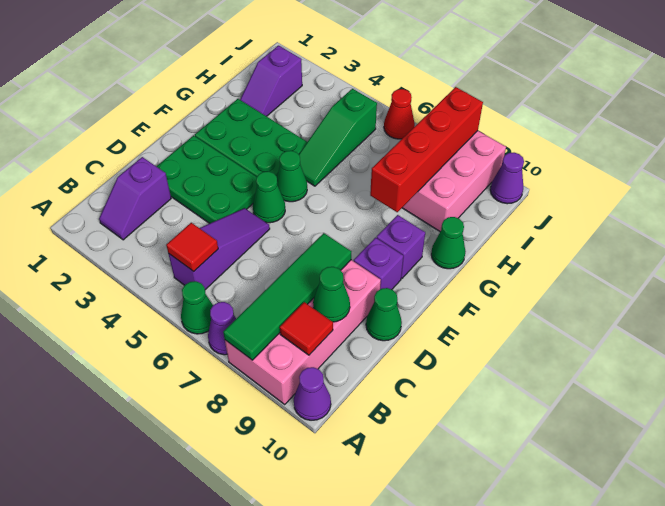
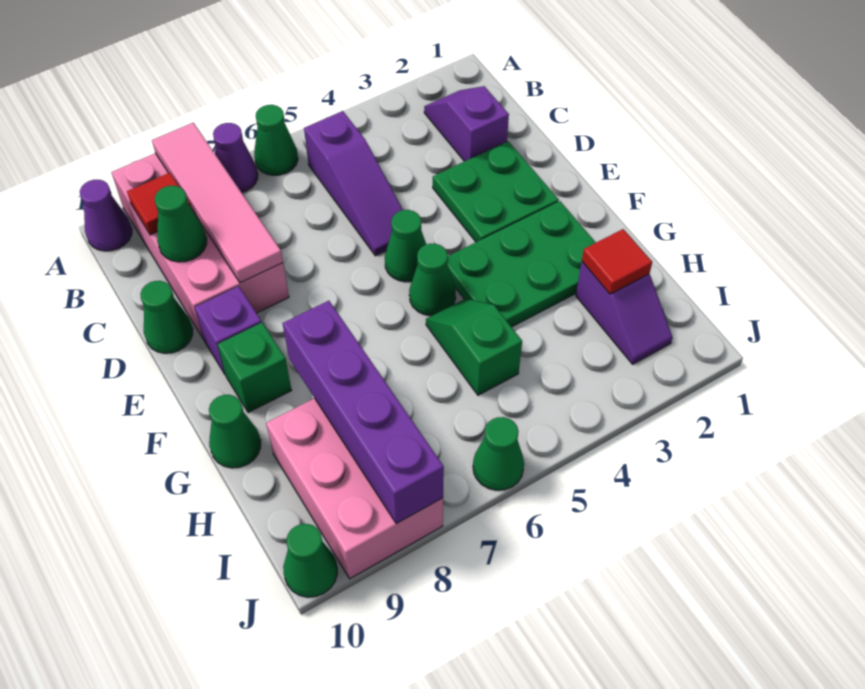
green tile A8:D8 level 2 -> pink tile A8:D8 level 2
red tile B5 level 2 -> red tile H2 level 2
green plate D2:E4 level 1 -> green plate D2:E3 level 1
purple brick F9 level 1 -> green brick F9 level 1
green slope G5:I5 level 1 top I -> green slope G5:H5 level 1 top H
red brick G8:J8 level 2 -> purple brick G8:J8 level 2
purple slope H2:I2 level 1 top I -> purple slope H2:I2 level 1 top H
red cone J6 level 1 -> green cone J6 level 1
purple cone J10 level 1 -> green cone J10 level 1

